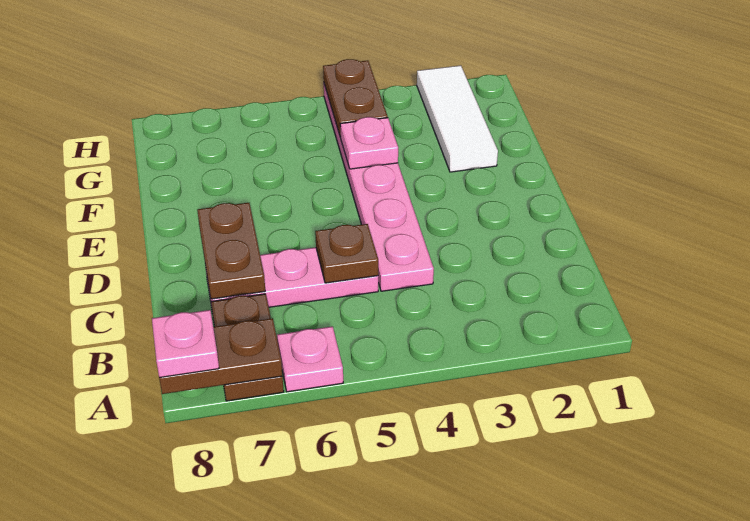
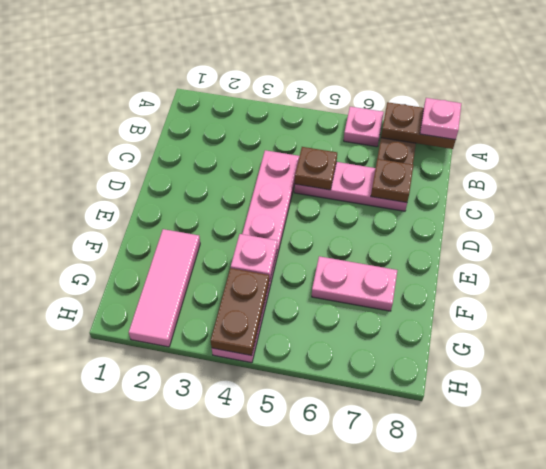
brown plate C7:D7 level 2 -> brown plate C7 level 2
white tile F2:H2 level 1 -> pink tile F2:H2 level 1
none -> pink plate F6:F7 level 1

